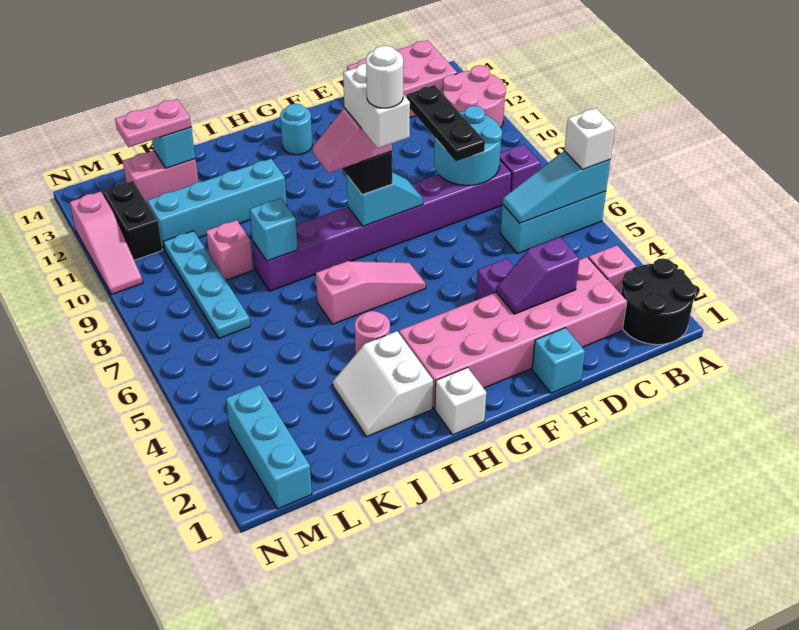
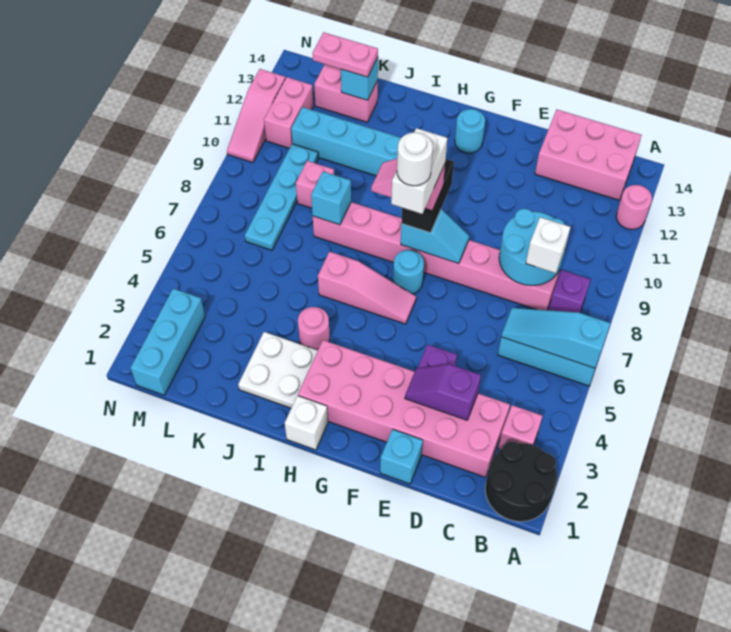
white brick A6 level 3 -> white brick C8 level 3
pink round brick A11:B12 level 1 -> pink round brick A12 level 1
purple brick C8:J8 level 1 -> pink brick C8:J8 level 1
black plate D8:D10 level 3 -> none
none -> cyan round brick G7 level 1
white slope I2:J3 level 1 top I -> white plate I2:J3 level 1
black brick M11:M12 level 1 -> pink brick M11:M12 level 1

